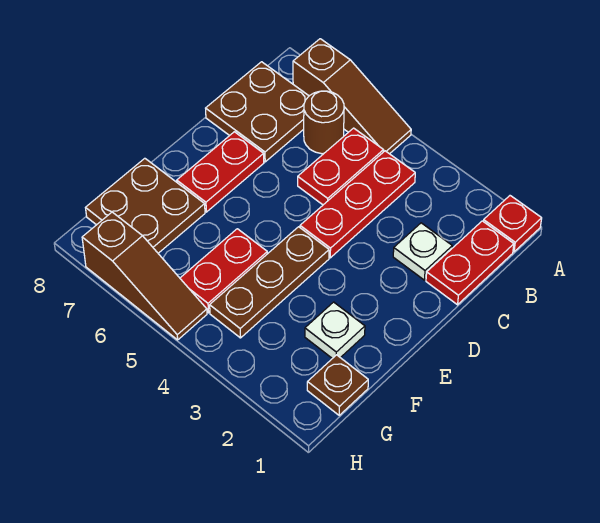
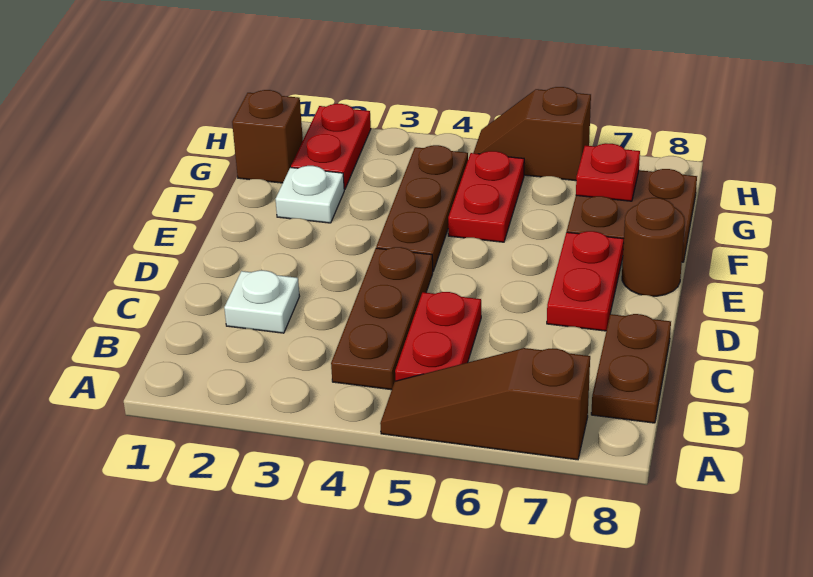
red plate A1 level 1 -> red plate G7 level 2
red plate B1:C1 level 1 -> red plate G2:H2 level 1
red plate B4:D4 level 1 -> brown plate B4:D4 level 1
brown round brick B6 level 1 -> brown round brick E8 level 1
brown plate B7:C8 level 1 -> brown plate B8:C8 level 1
brown plate G1 level 1 -> brown brick G1 level 1
brown slope H5:H7 level 1 top 7 -> brown slope H5:H6 level 1 top 6

